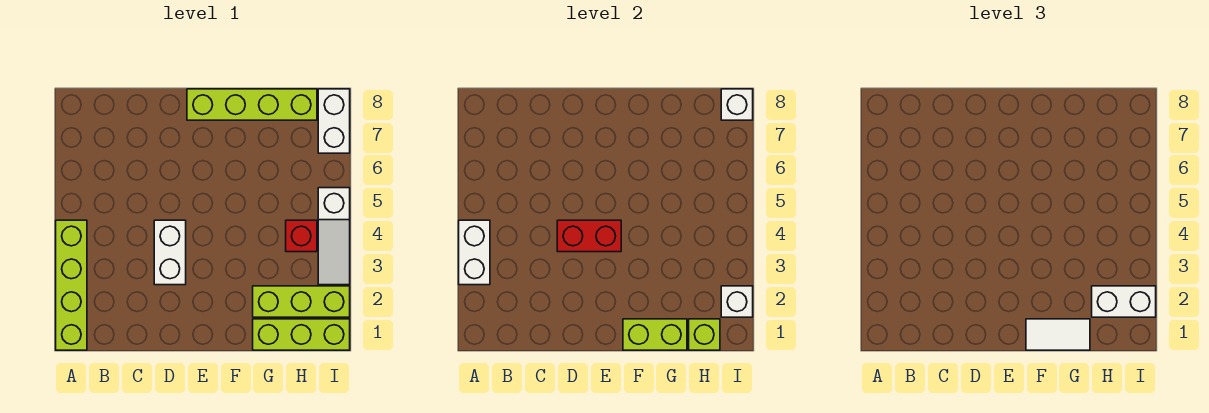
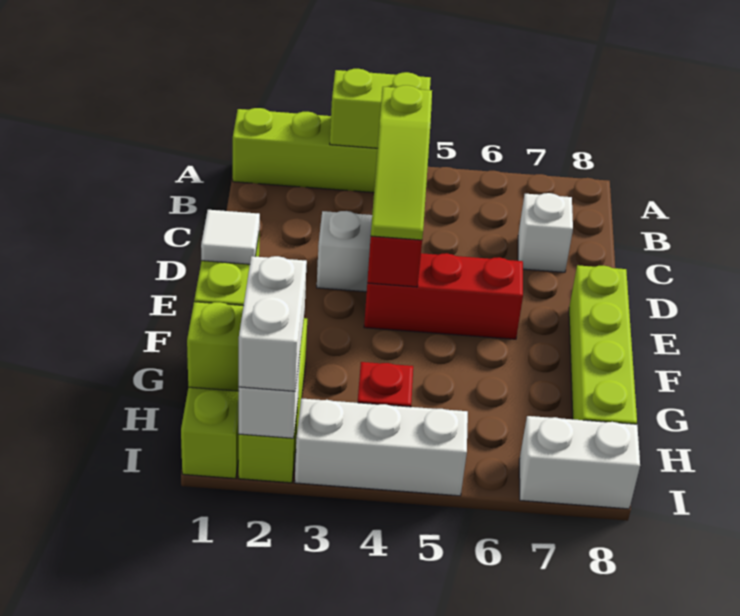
white brick A3:A4 level 2 -> lime brick A3:A4 level 2
none -> lime slope C4:E4 level 3 top C
none -> red brick E4:E6 level 1
white tile F1:G1 level 3 -> white tile F1 level 3
white slope I3:I5 level 1 top 5 -> white brick I3:I5 level 1
white brick I8 level 2 -> white brick C7 level 1

